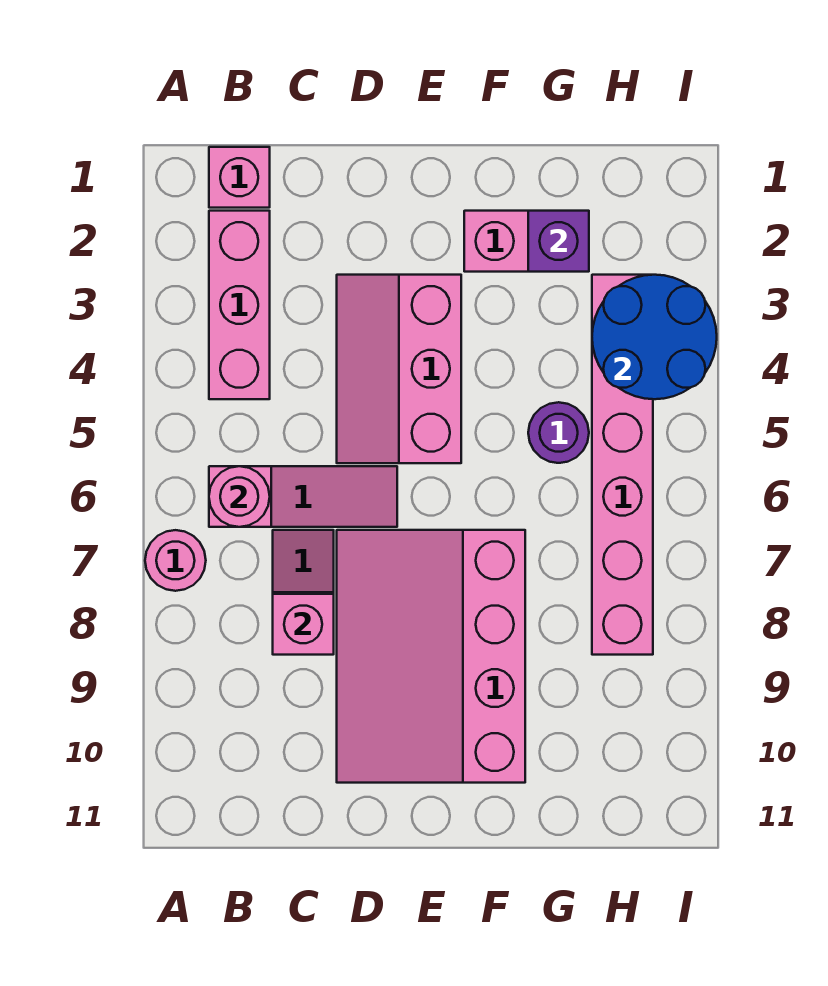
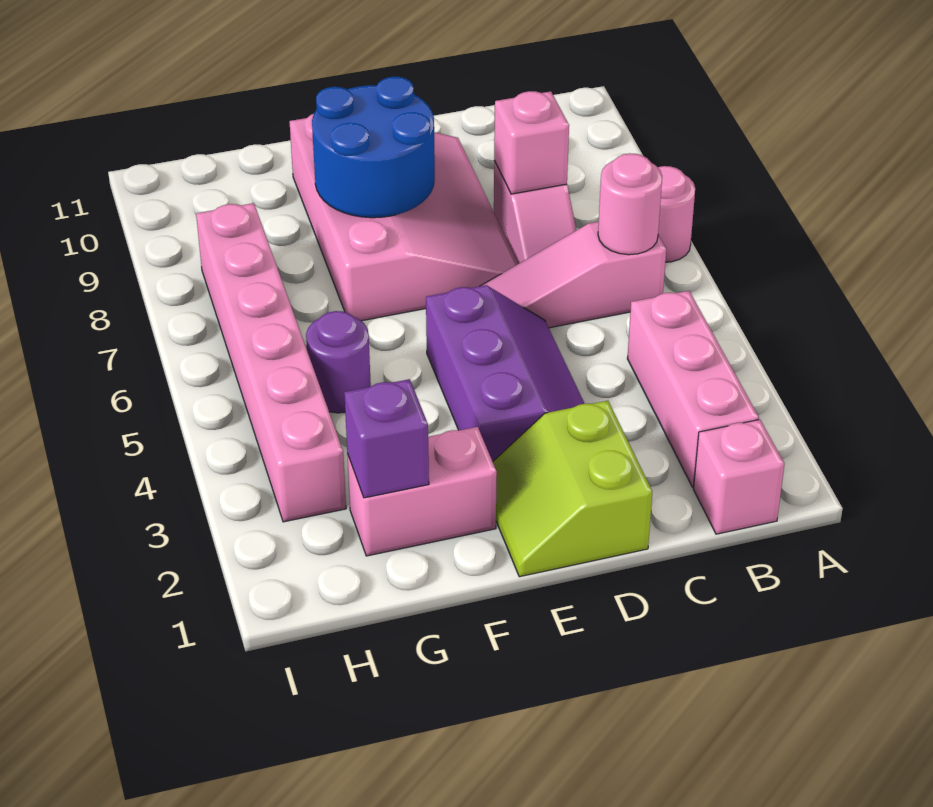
none -> lime slope D1:E2 level 1 top D
pink slope D3:E5 level 1 top E -> purple slope D3:E5 level 1 top E
blue round brick H3:I4 level 2 -> blue round brick E8:F9 level 2

